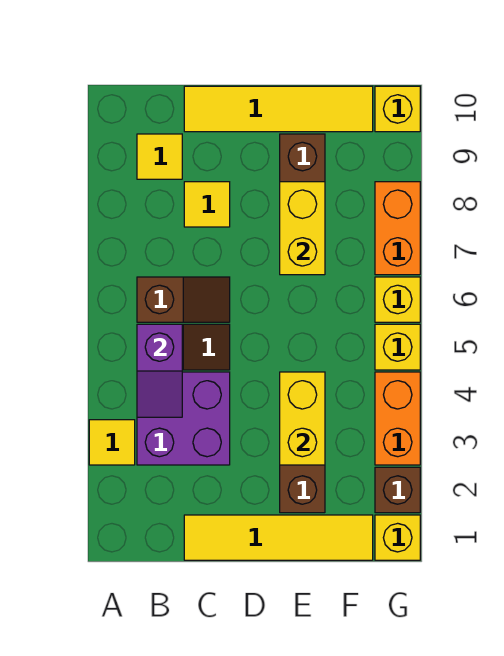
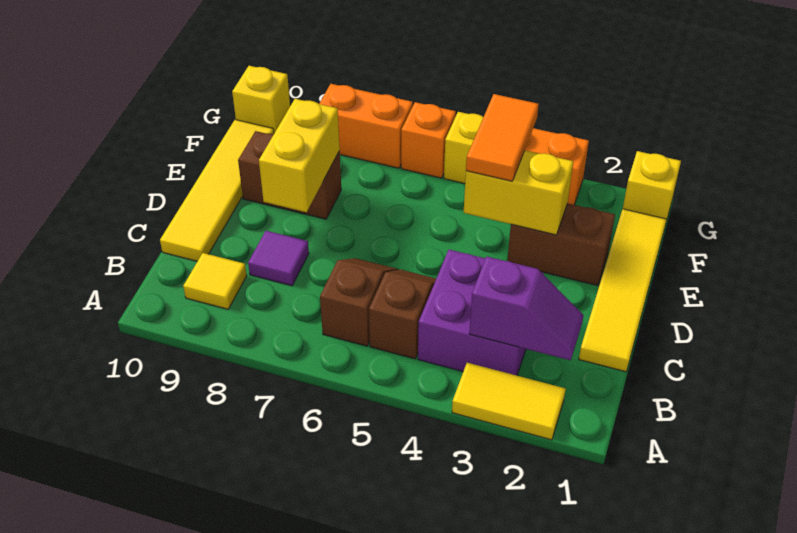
yellow tile A3 level 1 -> yellow tile A2:A3 level 1
purple slope B4:B5 level 2 top 5 -> purple slope B2:B3 level 2 top 3
yellow tile C8 level 1 -> purple tile C8 level 1
none -> orange tile E4:F4 level 3
yellow brick E7:E8 level 2 -> yellow brick D8:E8 level 2
brown brick G2 level 1 -> none
yellow brick G6 level 1 -> orange brick G6 level 1

